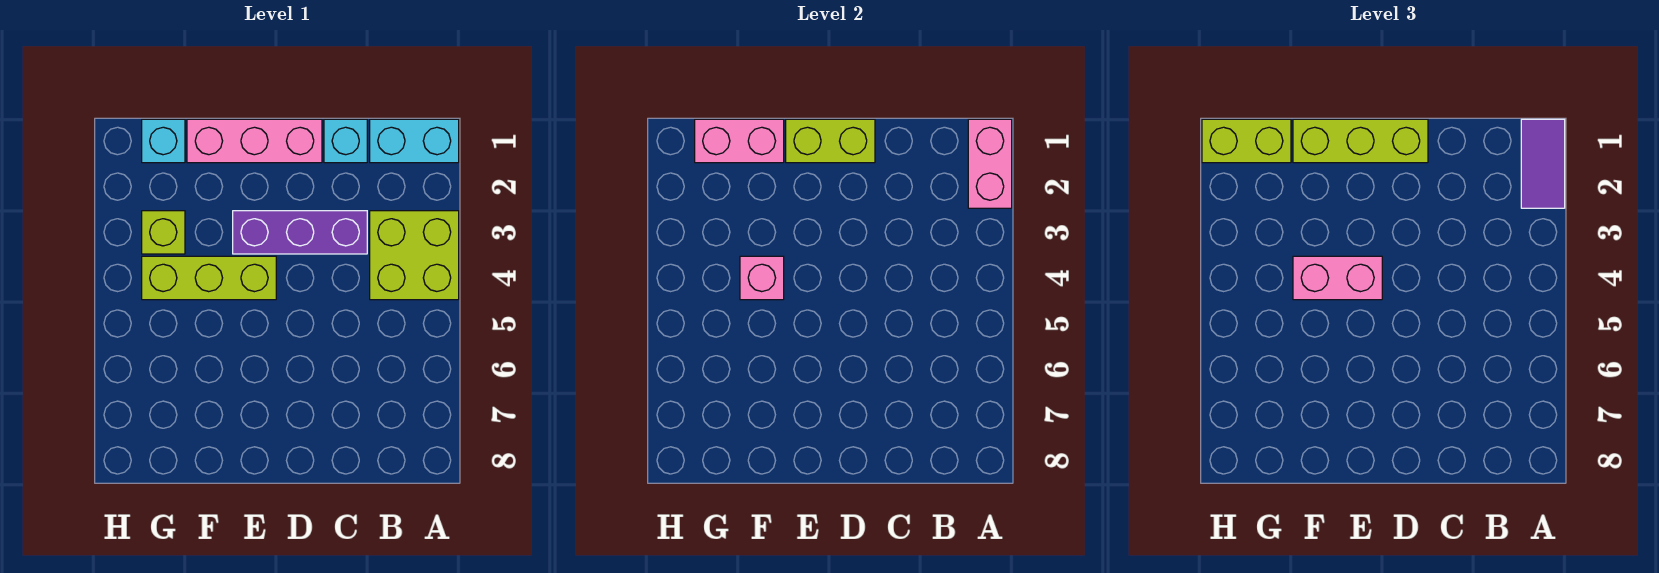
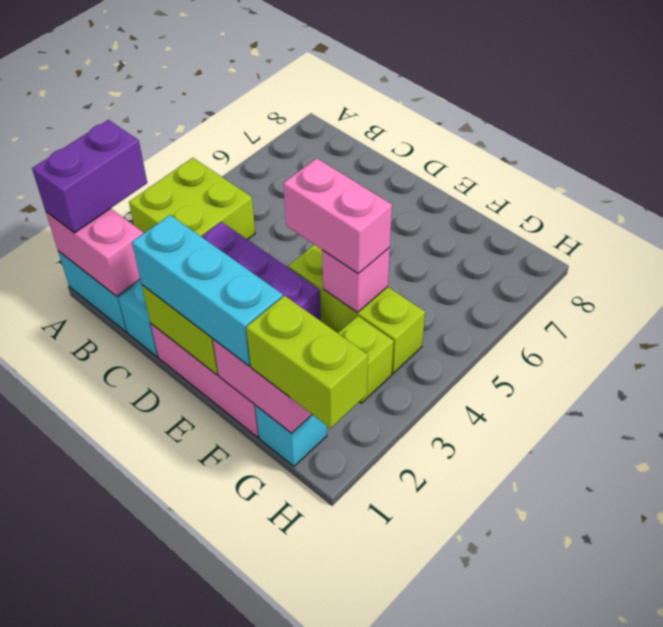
pink brick A1:A2 level 2 -> pink brick A1:B1 level 2
purple tile A1:A2 level 3 -> purple brick A1:A2 level 3
lime brick D1:F1 level 3 -> cyan brick D1:F1 level 3

